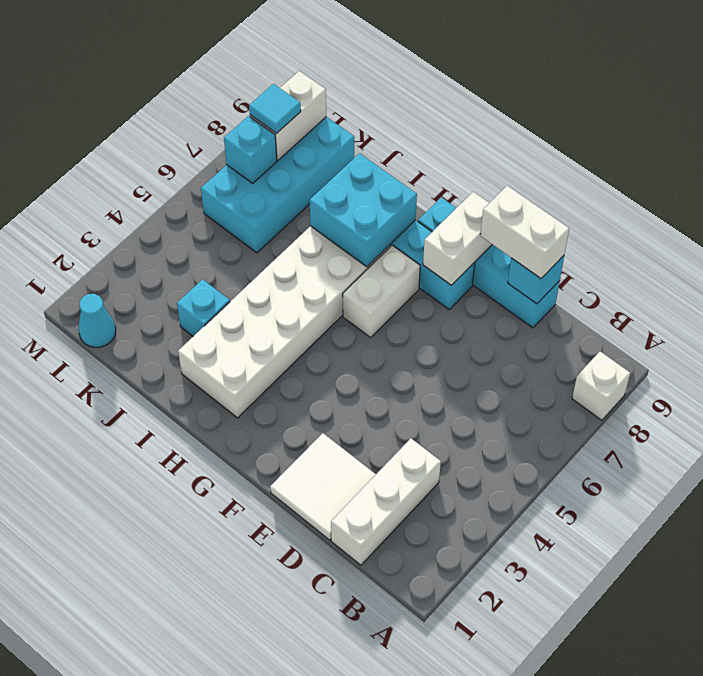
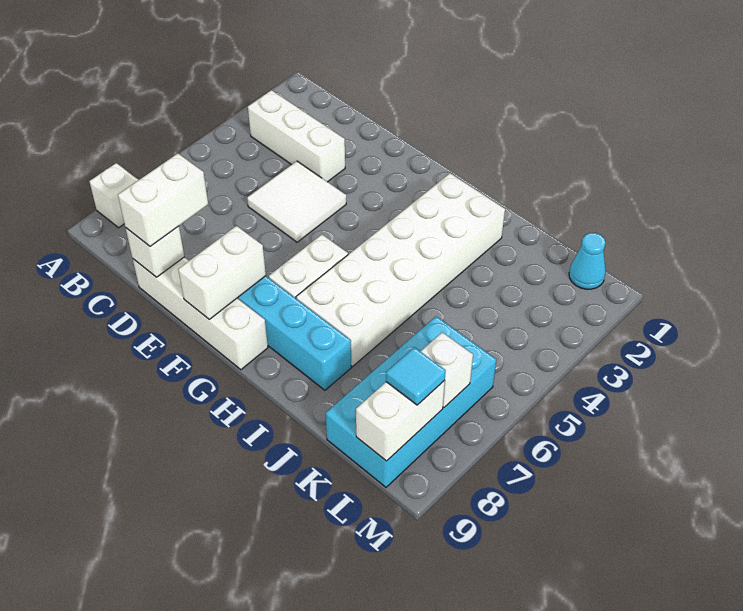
white brick C1:C3 level 1 -> white brick B3:D3 level 1
white tile D1:E2 level 1 -> white tile D4:E5 level 1
cyan brick D9:G9 level 1 -> white brick D9:G9 level 1
cyan brick D9 level 2 -> white brick D9 level 2
white brick D9:E9 level 3 -> white brick D8:D9 level 3
cyan brick H7:I8 level 2 -> none
cyan brick J3 level 1 -> none
cyan brick L7 level 2 -> white brick L7 level 2

